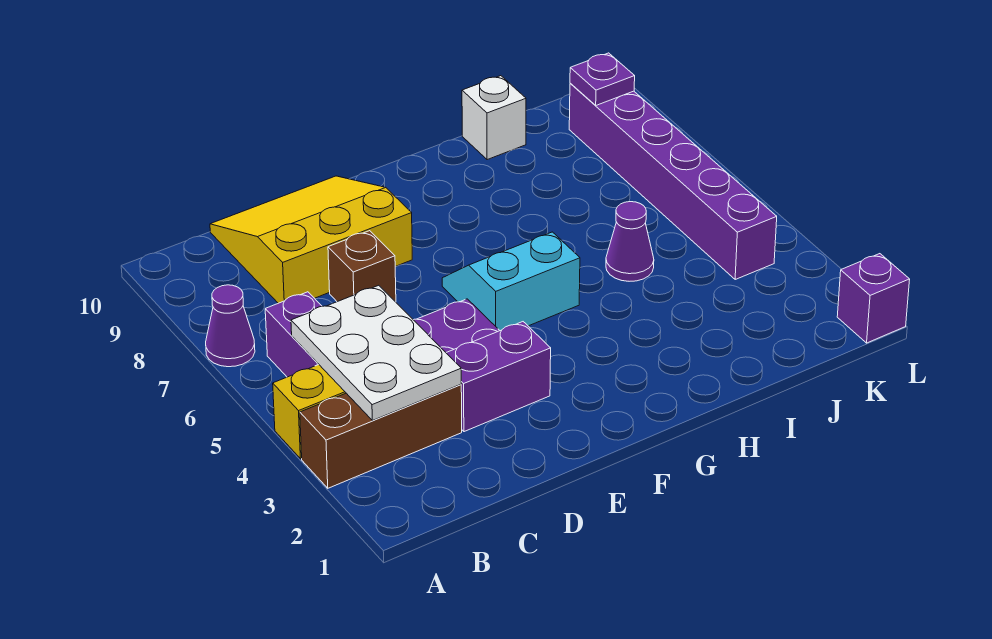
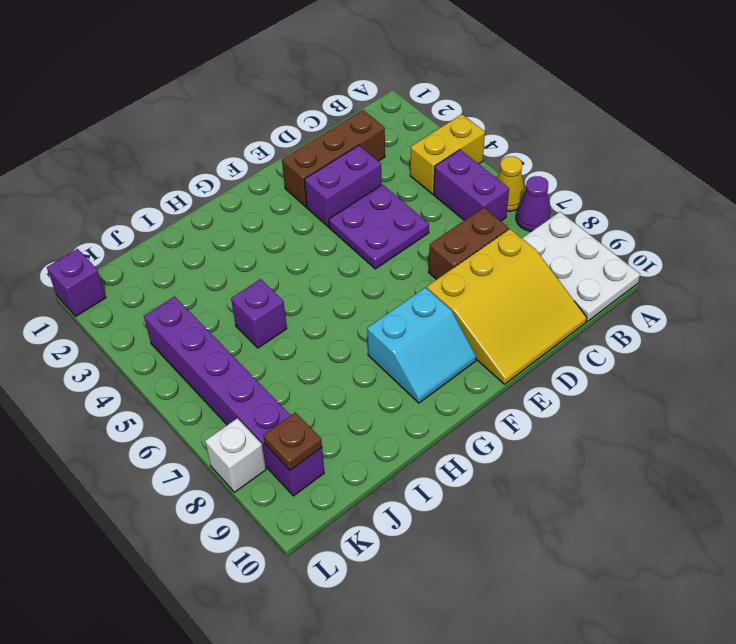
brown brick A3:C3 level 1 -> brown brick C2:E2 level 1
none -> yellow cone A6 level 1
white plate B3:C5 level 2 -> white plate A8:B10 level 1
brown brick D7 level 1 -> brown brick C7:D7 level 1
cyan slope F5:G6 level 1 top 5 -> cyan slope F8:G9 level 1 top 8
purple cone I5 level 1 -> purple brick I5 level 1
white brick I10 level 1 -> white brick L8 level 1
purple plate K9 level 2 -> brown plate K9 level 2

